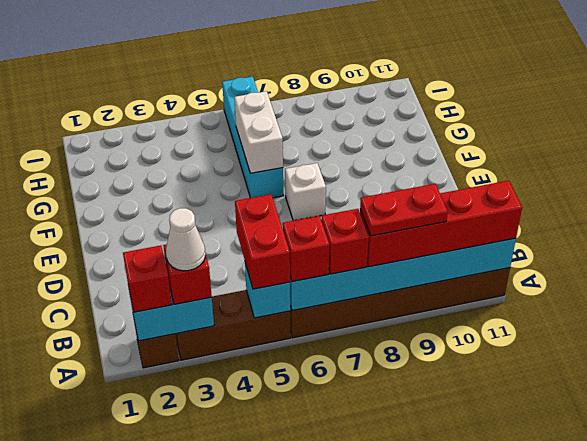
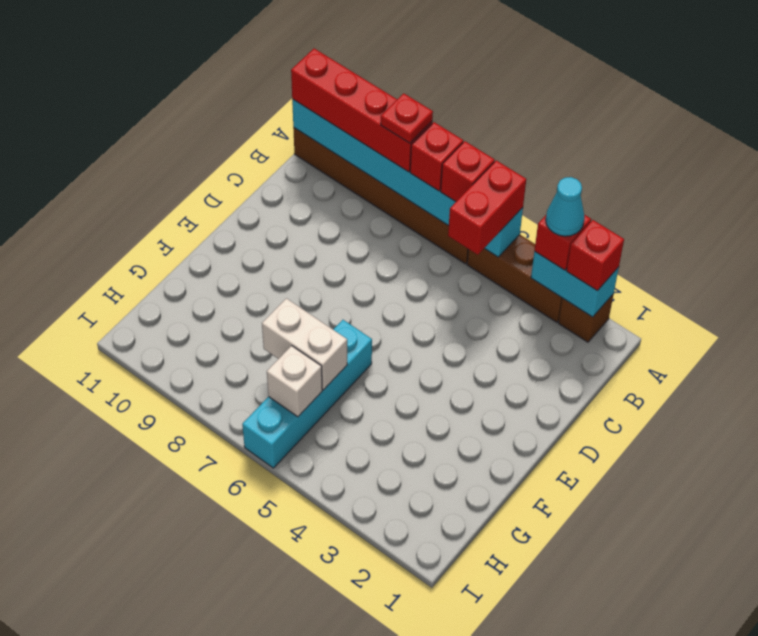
white cone A3 level 4 -> cyan cone A3 level 4
red plate A8:A9 level 4 -> red plate A8 level 4
white brick E7 level 1 -> white brick H6 level 2
white brick F6:G6 level 2 -> white brick G6:G7 level 2

